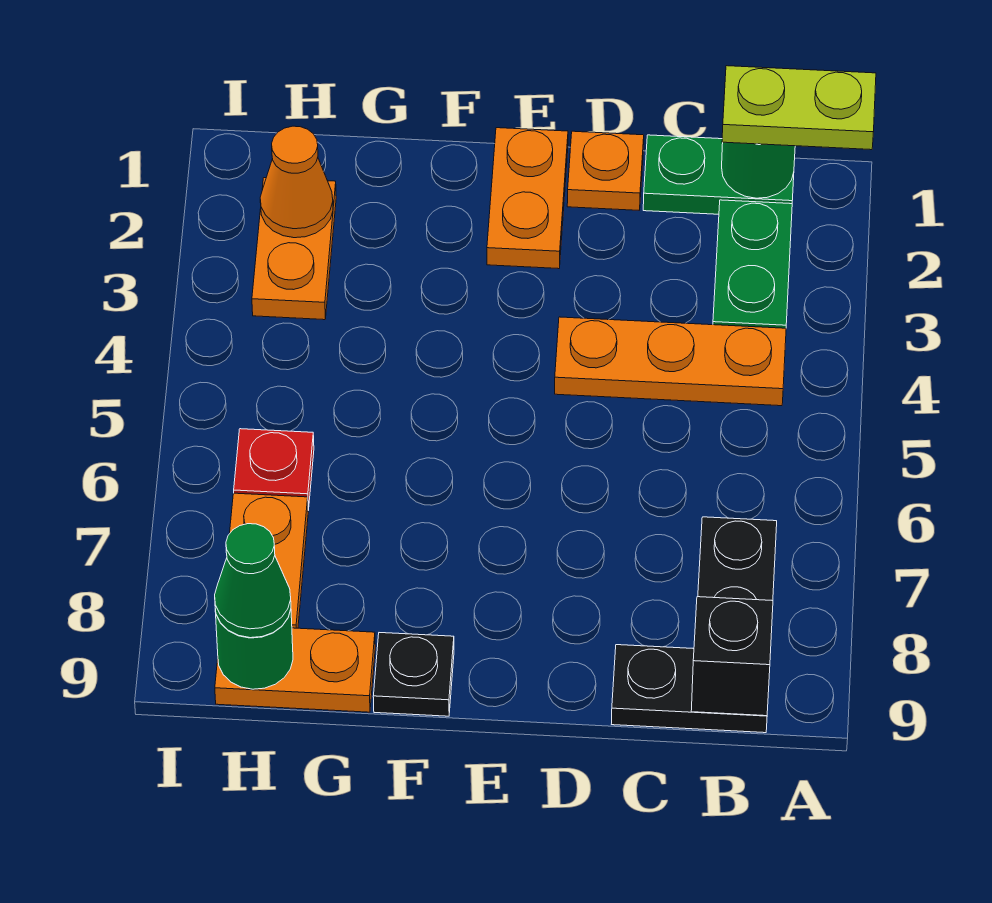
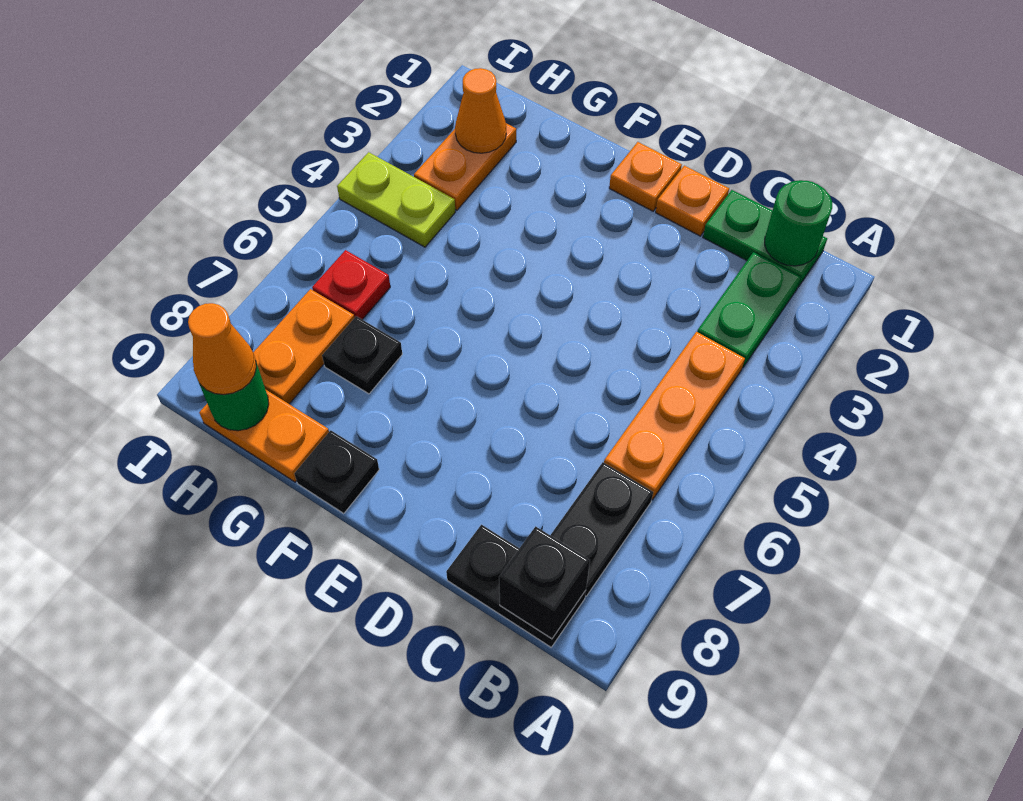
lime plate A1:B1 level 3 -> lime plate H4:I4 level 1
orange plate B4:D4 level 1 -> orange plate B4:B6 level 1
orange plate E1:E2 level 1 -> orange plate E1 level 1
none -> black plate G7 level 1
green cone H9 level 3 -> orange cone H9 level 3

